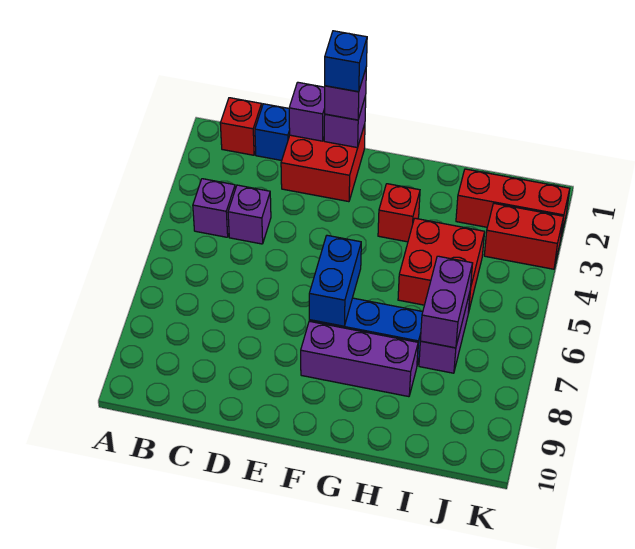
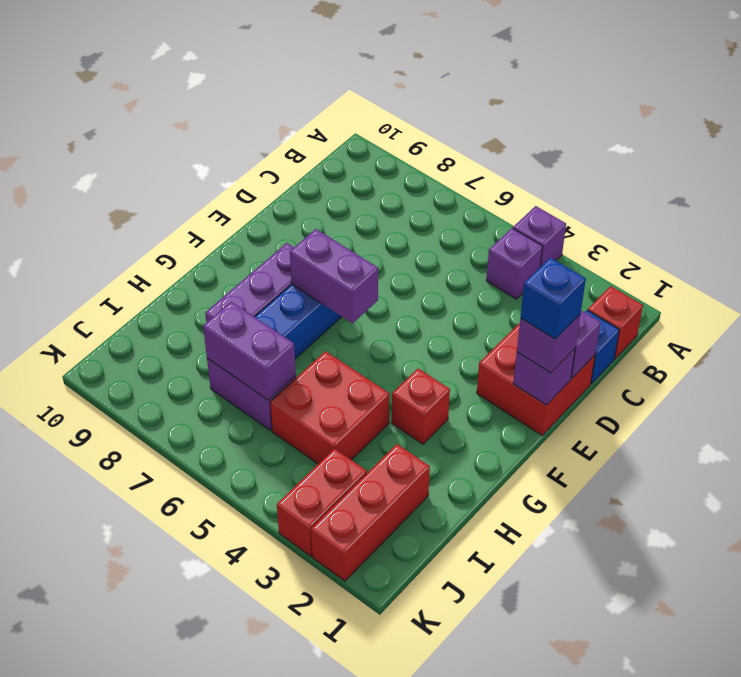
purple brick C4 level 1 -> purple brick A4 level 1
blue brick F6:F7 level 2 -> purple brick F6:F7 level 2

